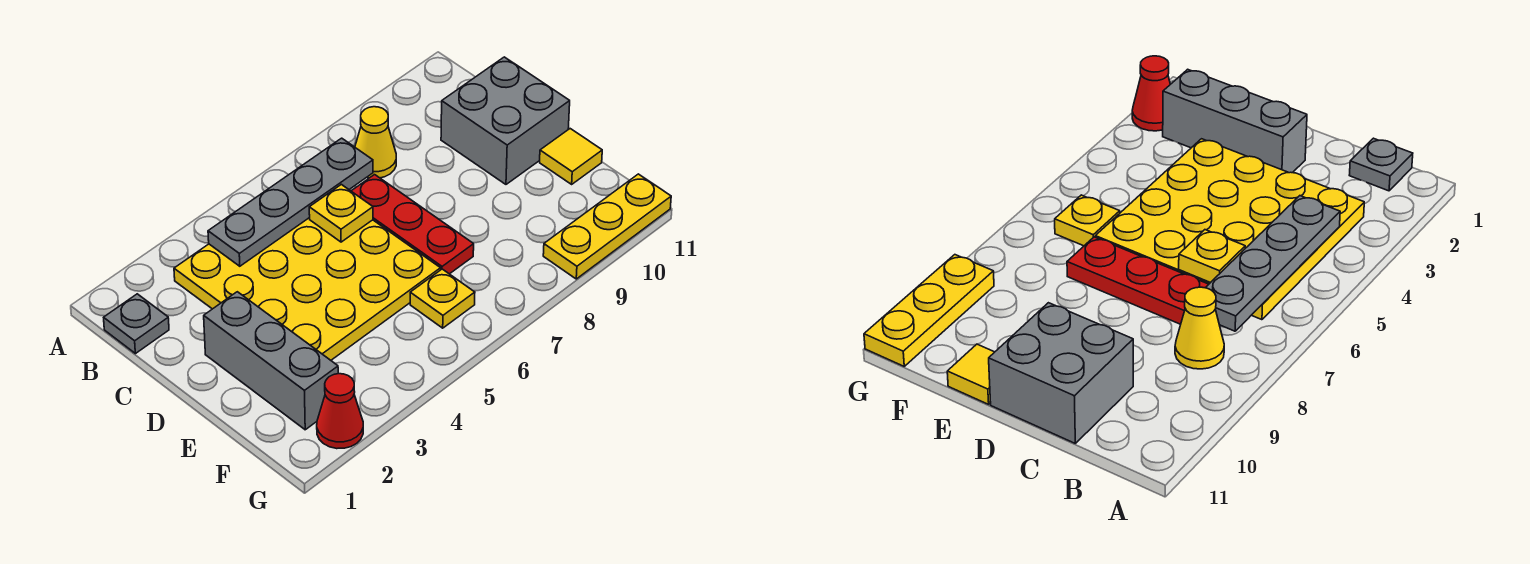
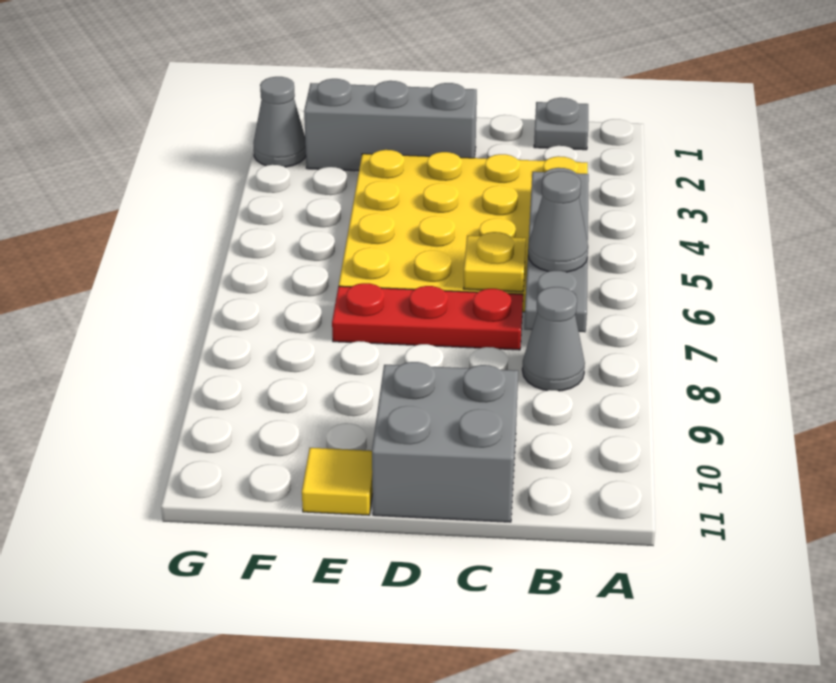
none -> grey cone B6 level 3
yellow cone B8 level 1 -> grey cone B8 level 1
yellow plate F6 level 1 -> none
red cone G2 level 1 -> grey cone G2 level 1
yellow plate G9:G11 level 1 -> none

